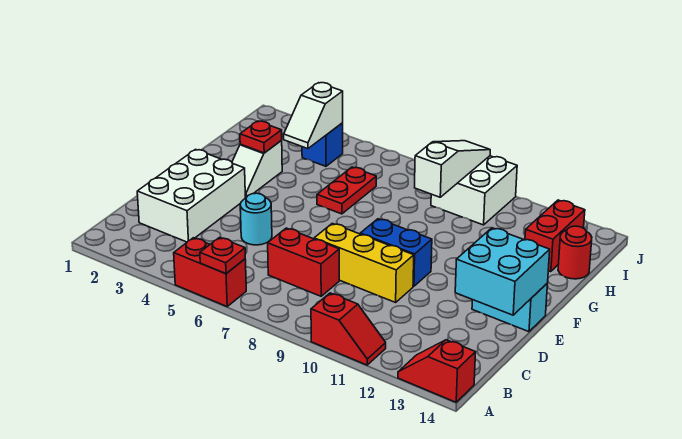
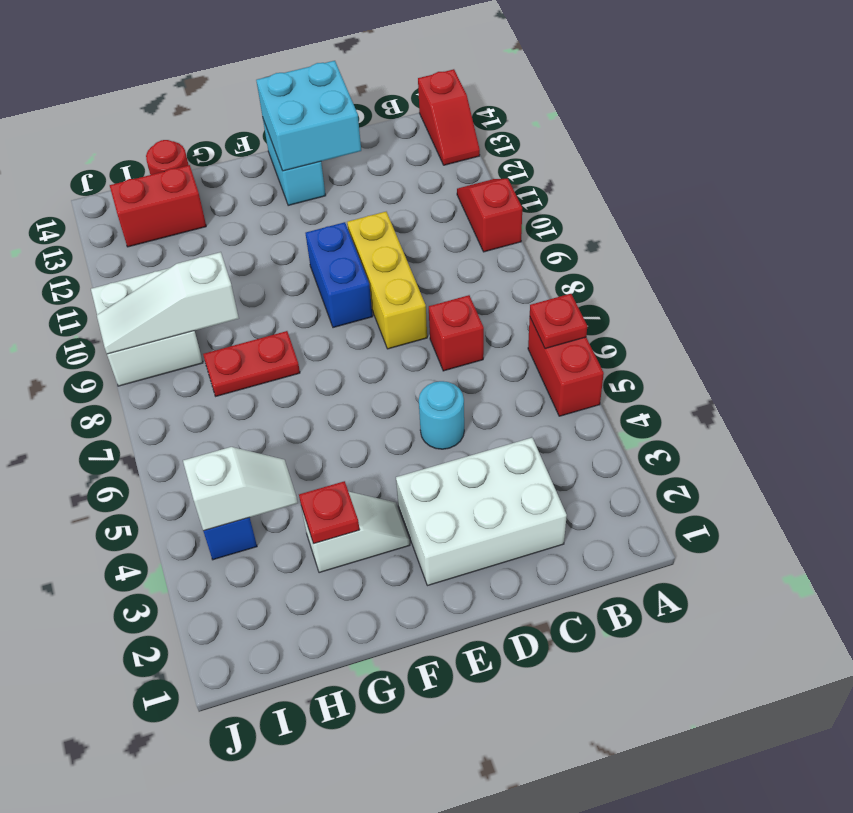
red brick C7:C8 level 1 -> red brick C7 level 1
red plate G6:H6 level 1 -> red plate G8:H8 level 1

